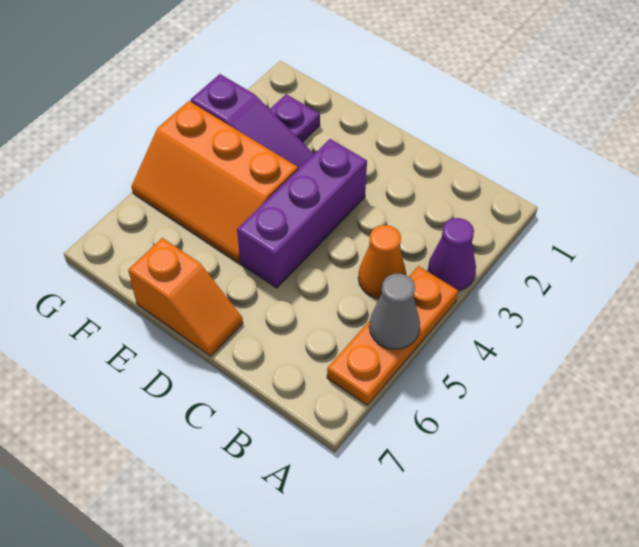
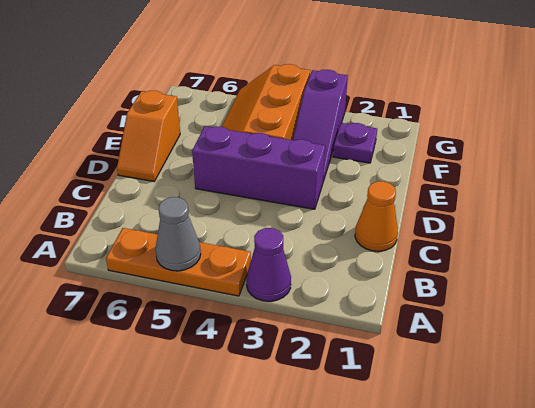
orange cone B4 level 1 -> orange cone C1 level 1

